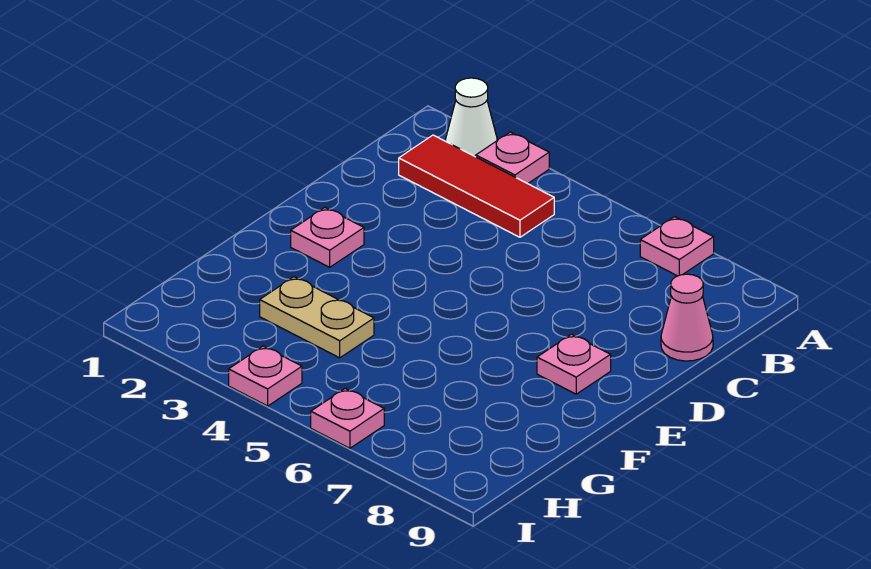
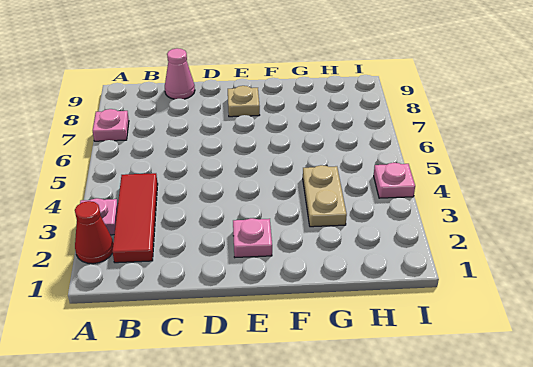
white cone A2 level 1 -> red cone A2 level 1
pink plate E8 level 1 -> tan plate E8 level 1
pink plate I6 level 1 -> none

